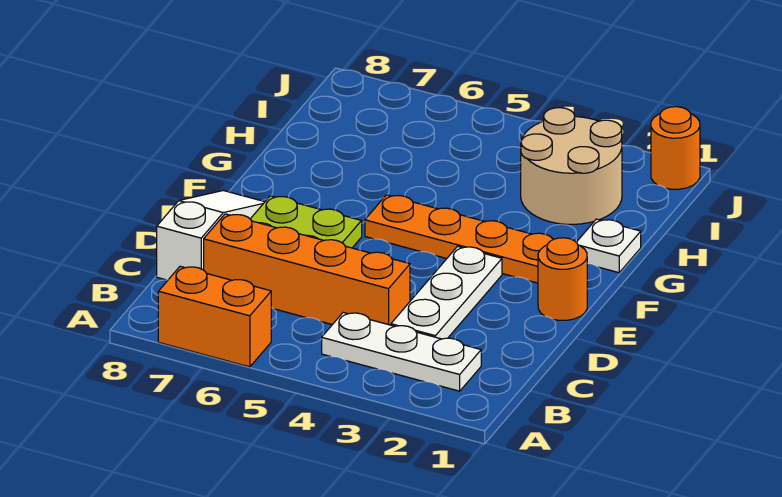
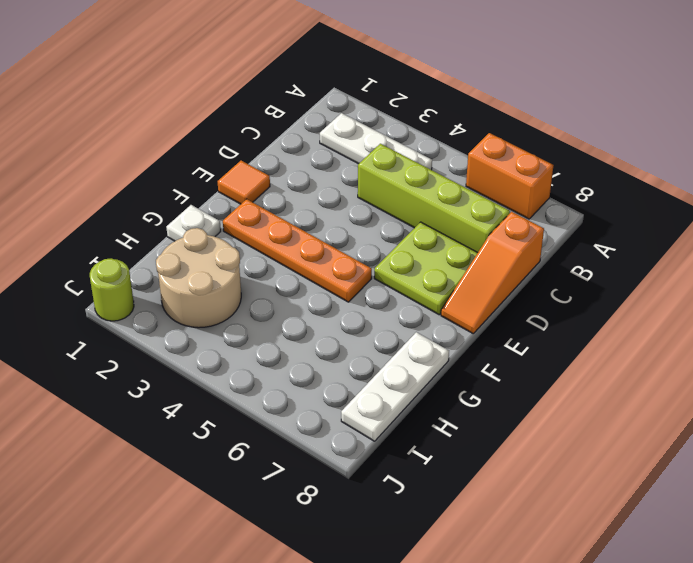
white plate C3:E3 level 1 -> white plate G8:I8 level 1
orange brick C4:C7 level 1 -> lime brick C4:C7 level 1
white slope C8:E8 level 1 top C -> orange slope C8:E8 level 1 top C
orange round brick E1 level 1 -> orange tile E1 level 1
orange round brick J1 level 1 -> lime round brick J1 level 1

